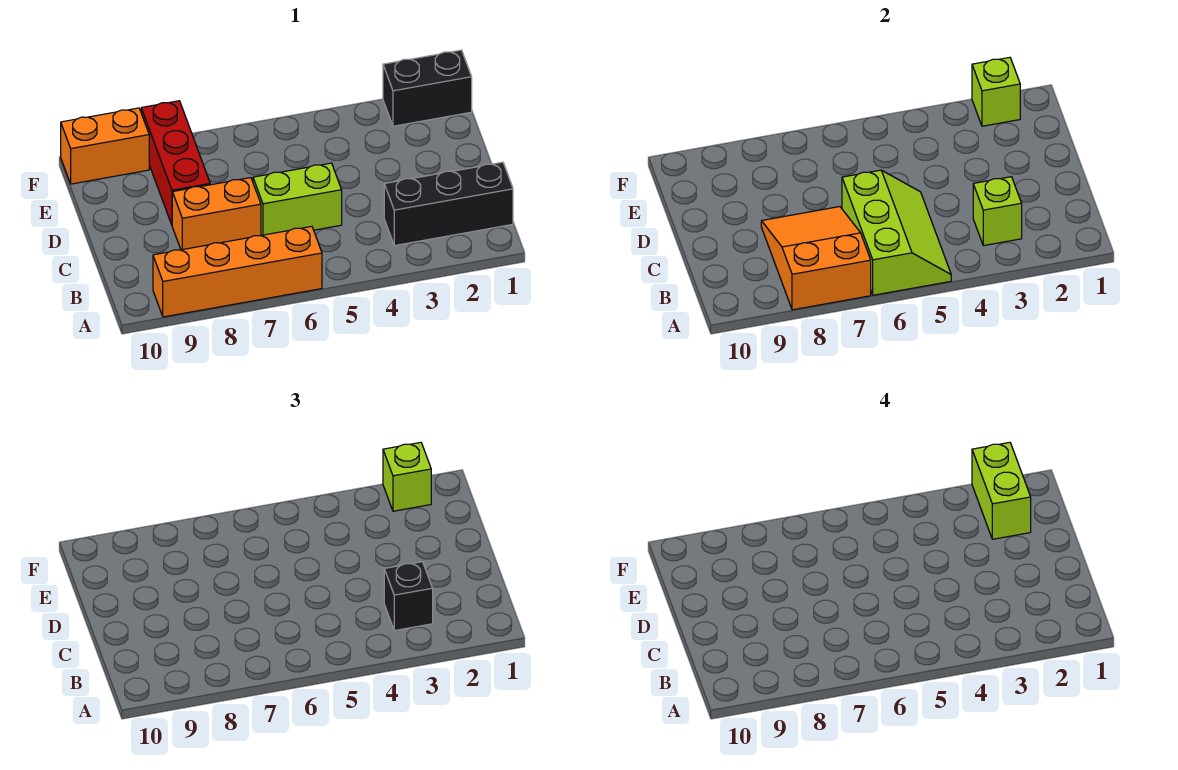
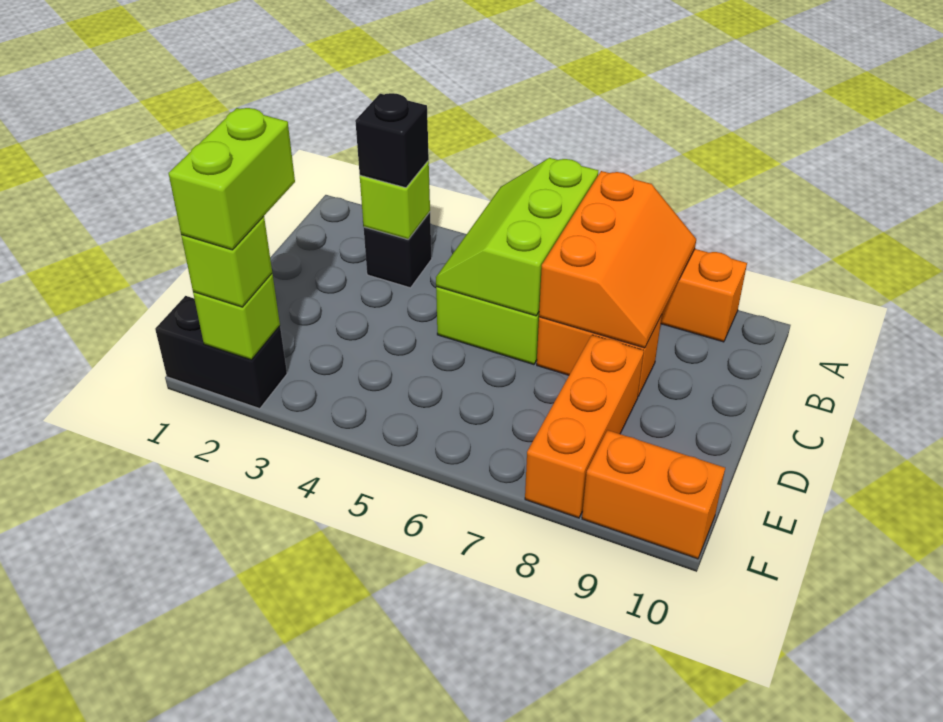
orange slope A7:C8 level 2 top A -> orange slope A7:C8 level 2 top 7
black brick B1:B3 level 1 -> black brick B3 level 1
red brick D8:F8 level 1 -> orange brick D8:F8 level 1

